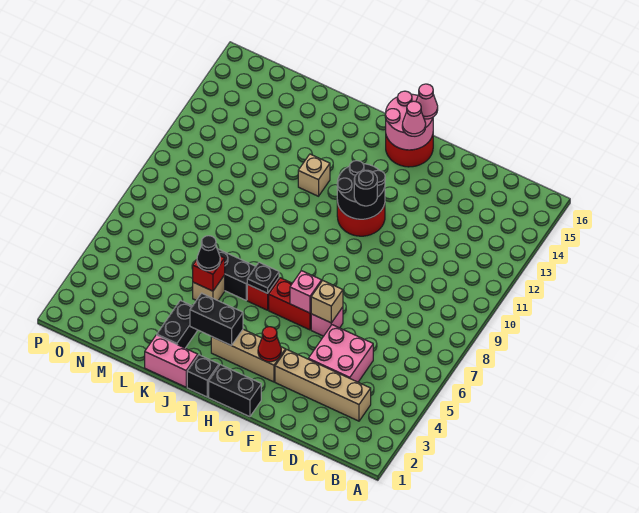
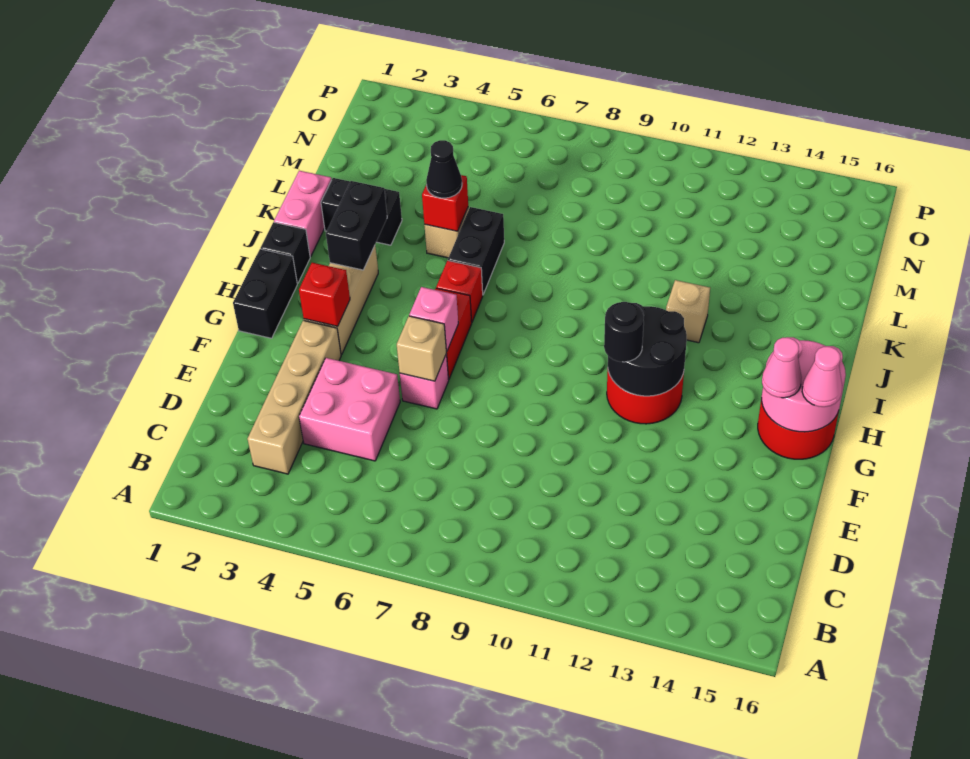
red cone G3 level 2 -> red brick G3 level 2
black plate I6 level 2 -> none

